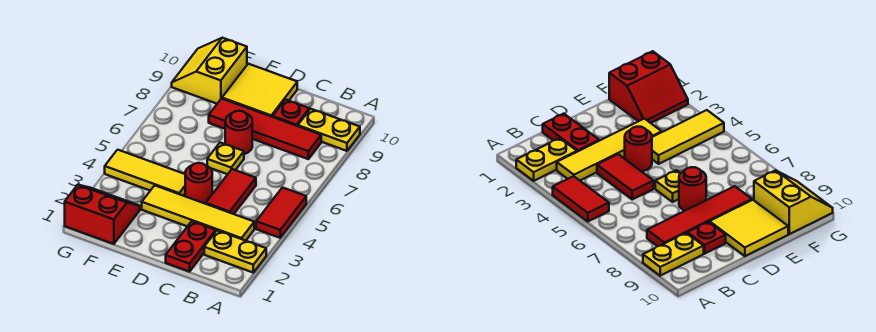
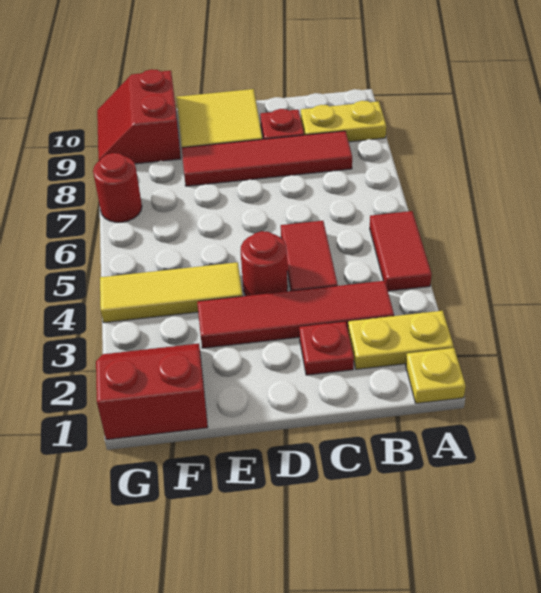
yellow tile B3:E3 level 1 -> red tile B3:E3 level 1
red plate C1:C2 level 1 -> red plate C2 level 1
yellow plate D6 level 1 -> yellow plate A1 level 1
red round brick D7 level 1 -> red round brick G7 level 1
yellow slope F9:G10 level 1 top F -> red slope F9:G10 level 1 top F

